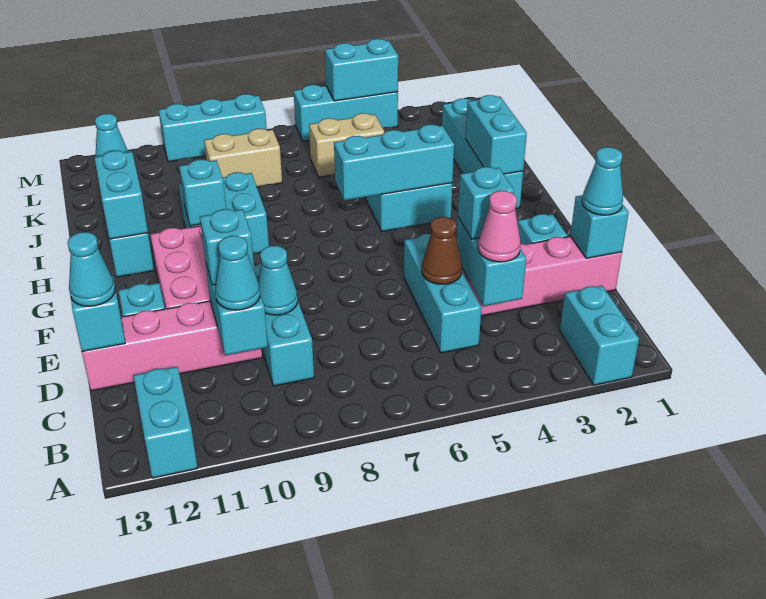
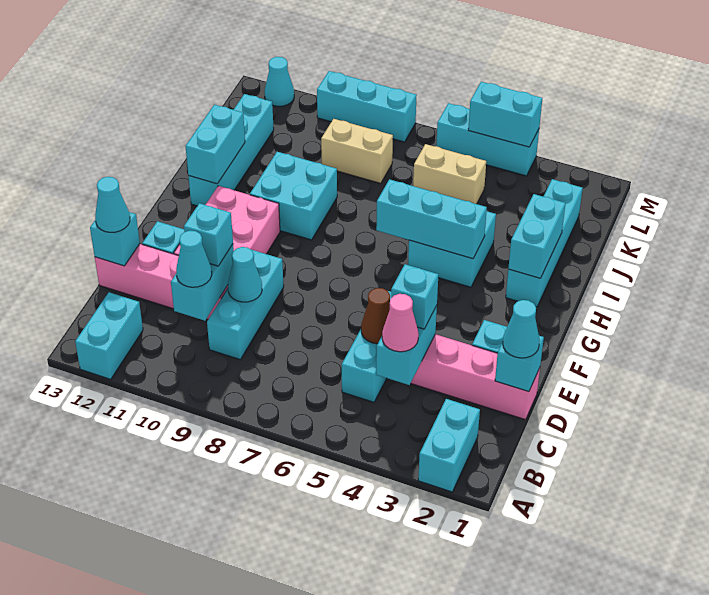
cyan brick H10 level 2 -> none

